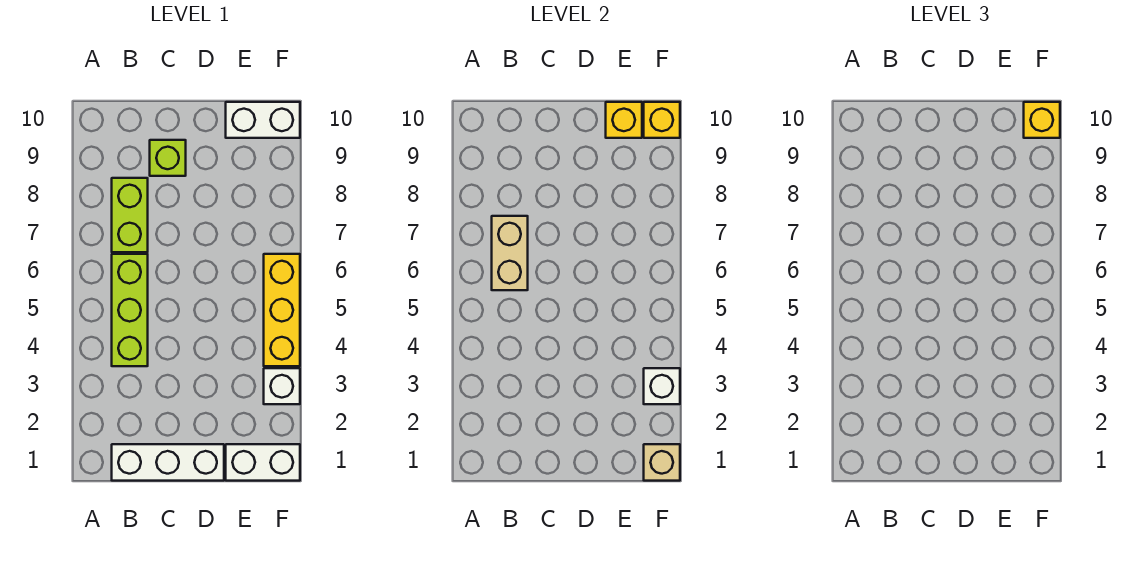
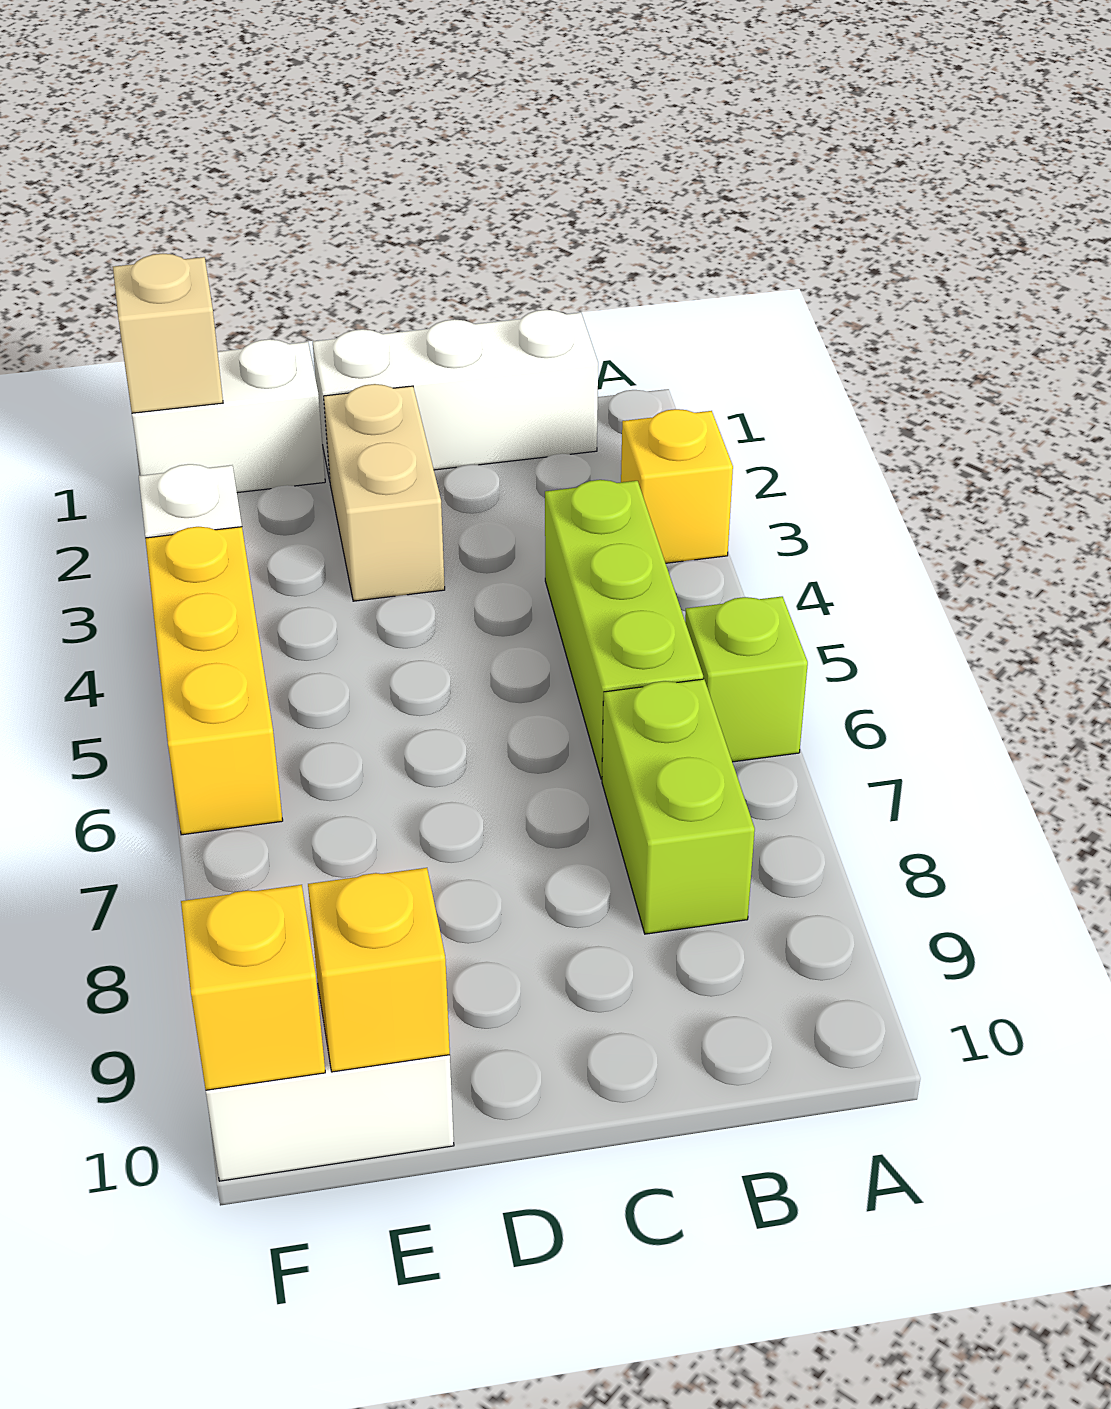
tan brick B6:B7 level 2 -> tan brick D2:D3 level 1
lime brick C9 level 1 -> lime brick A6 level 1
white brick F3 level 2 -> none
yellow brick F10 level 3 -> yellow brick A3 level 1

